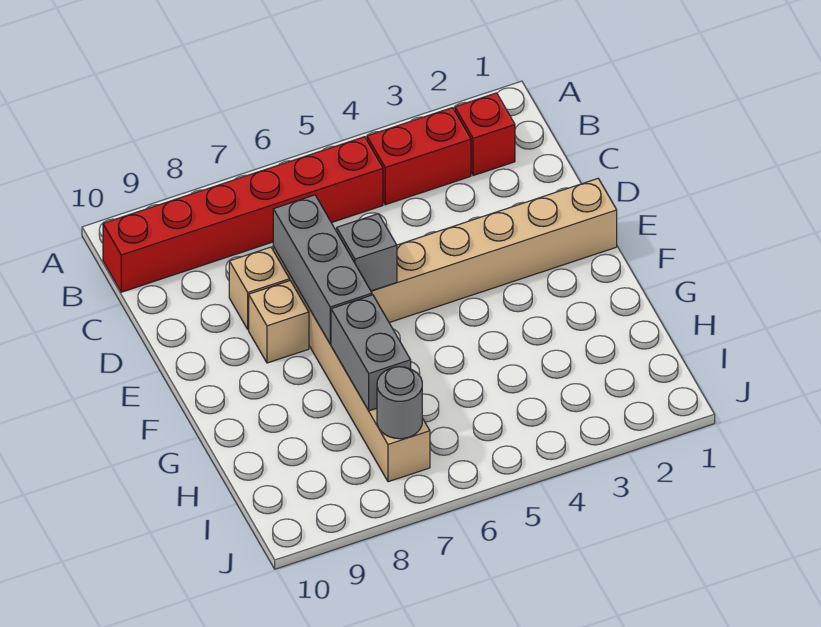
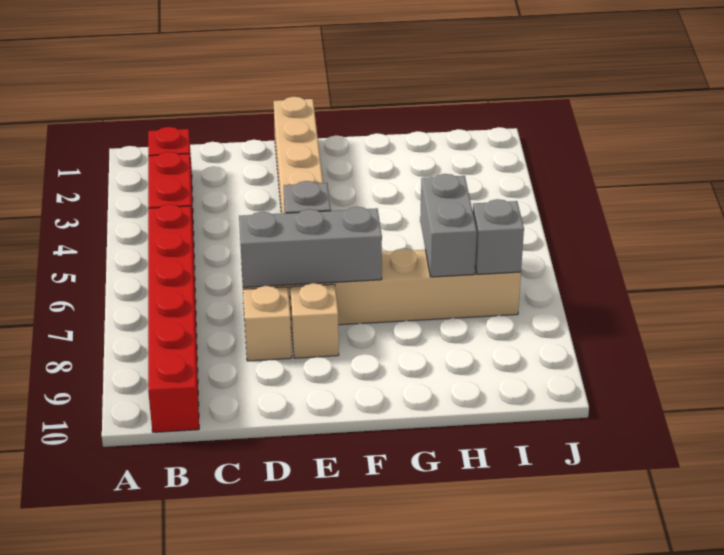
grey brick G7:H7 level 2 -> grey brick H6:H7 level 2
grey round brick I7 level 2 -> grey brick I7 level 2

